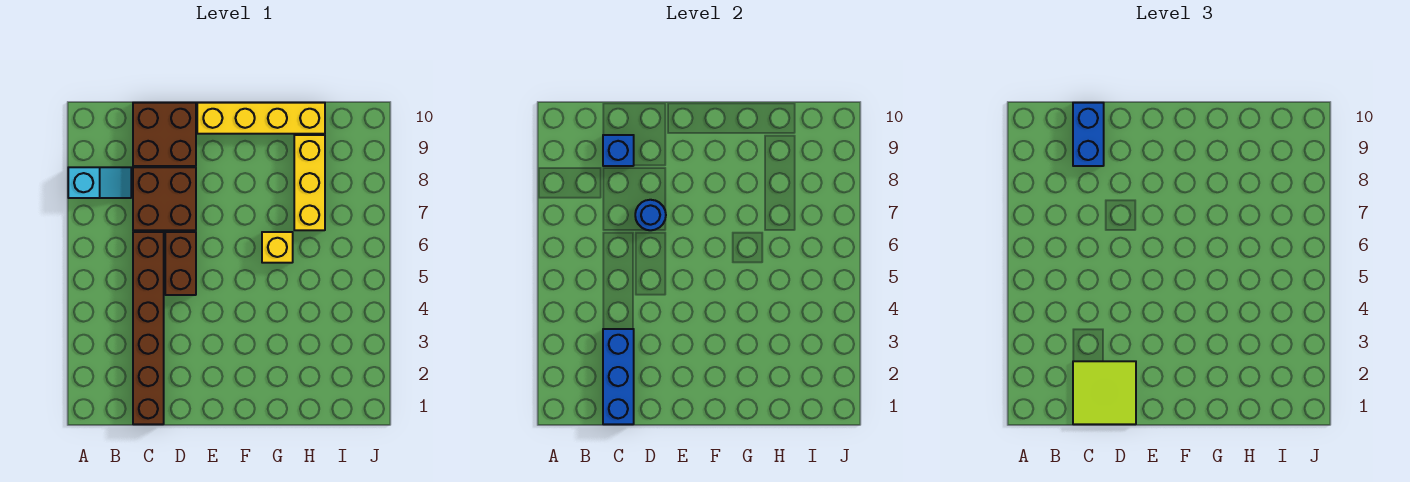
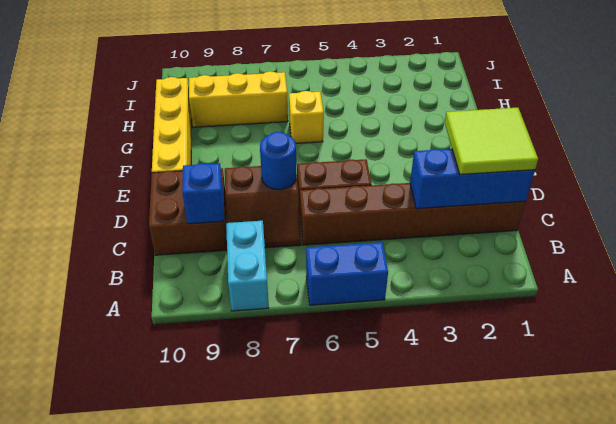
cyan slope A8:B8 level 1 top A -> cyan brick A8:B8 level 1
brown brick C7:D8 level 1 -> brown slope C7:D8 level 1 top D
blue brick C9:C10 level 3 -> blue brick A5:A6 level 1

